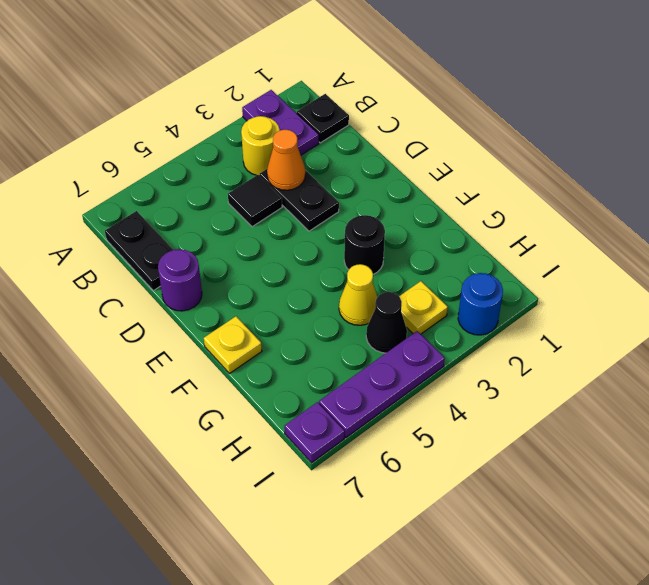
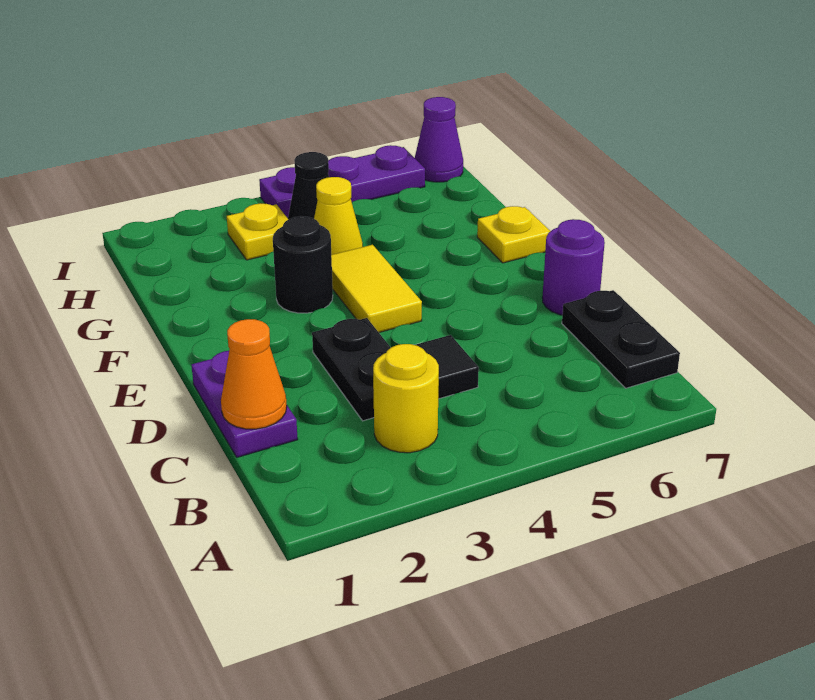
purple plate A2:B2 level 1 -> purple plate C1:D1 level 1
black plate B1 level 1 -> none
orange cone C3 level 2 -> orange cone C1 level 2
none -> yellow tile E4:F4 level 1
blue round brick I2 level 1 -> none
purple plate I7 level 1 -> purple cone I7 level 1

